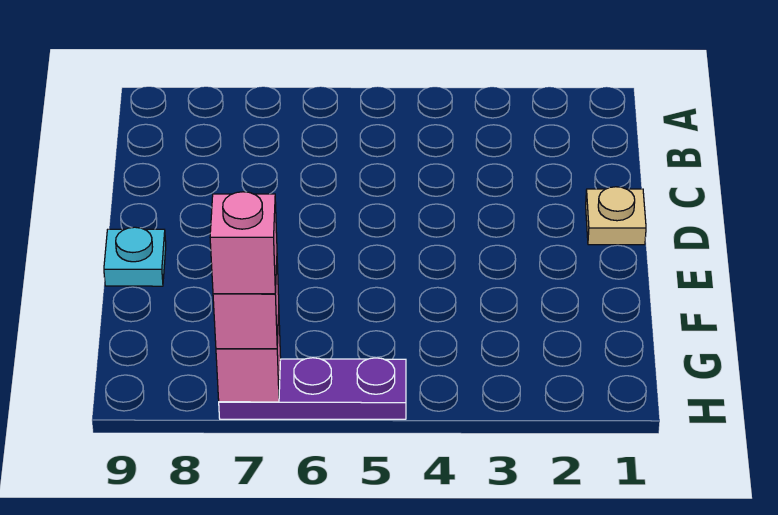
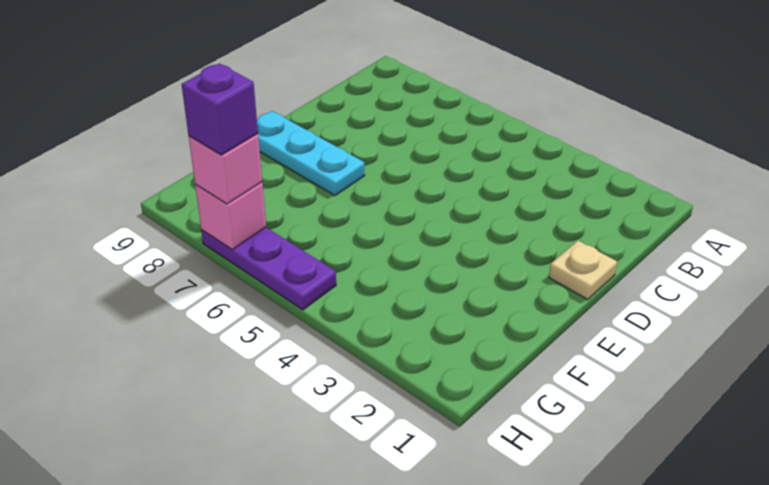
cyan plate E9 level 1 -> cyan plate E7:E9 level 1
pink brick H7 level 4 -> purple brick H7 level 4

